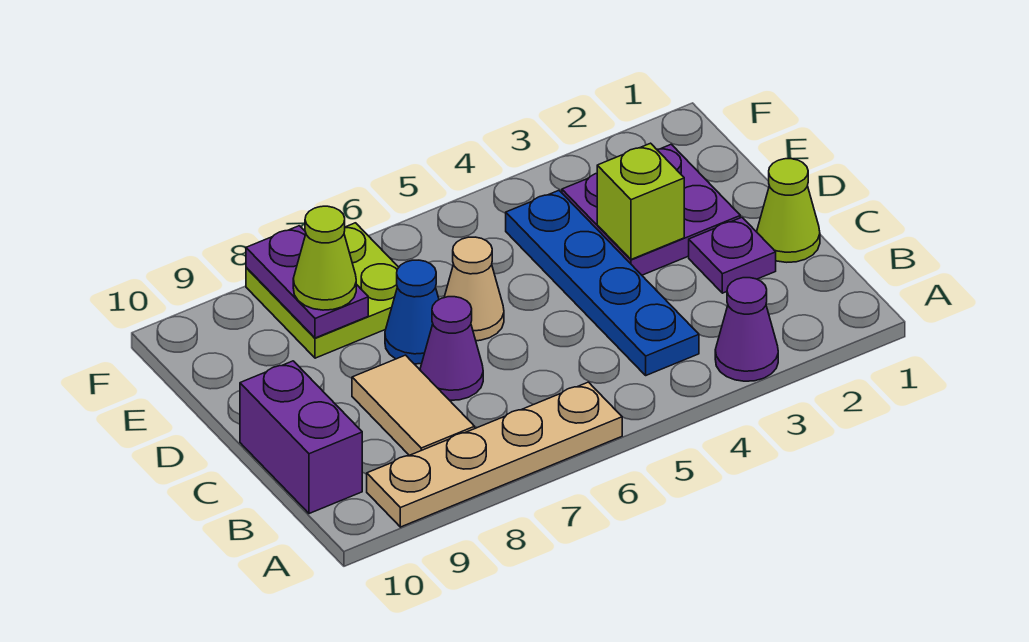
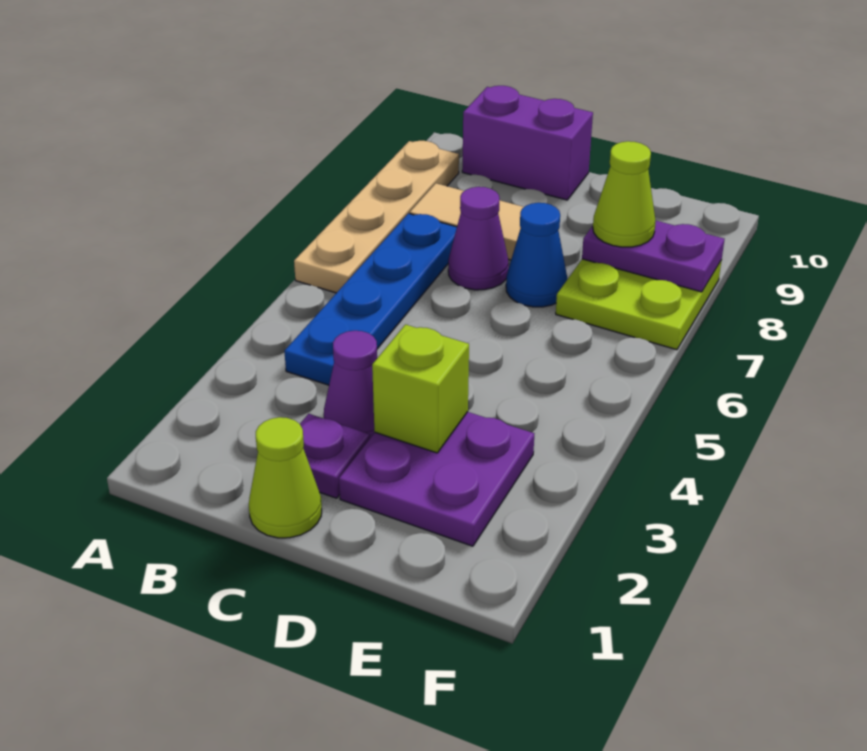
purple cone A3 level 1 -> purple cone C3 level 1
blue plate B4:E4 level 1 -> blue plate B4:B7 level 1
tan cone D6 level 1 -> none

